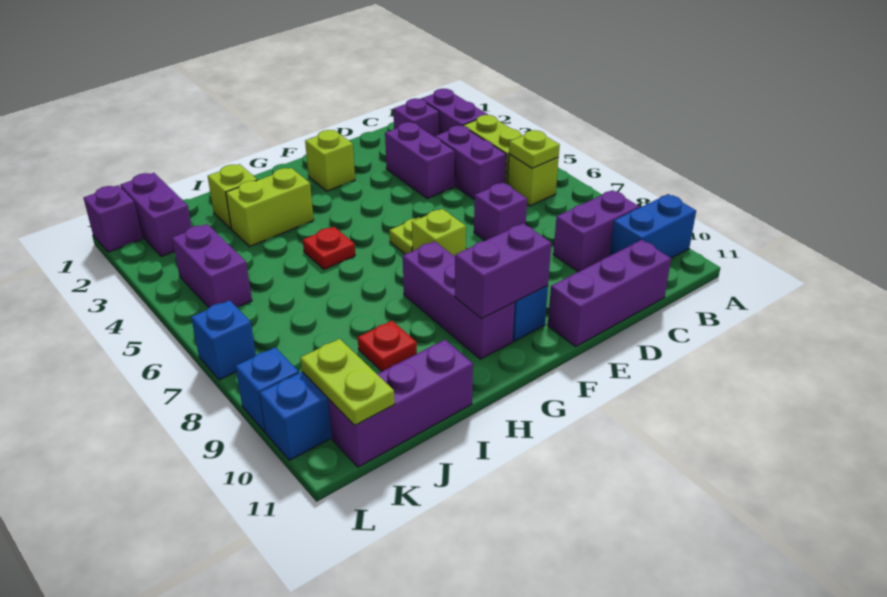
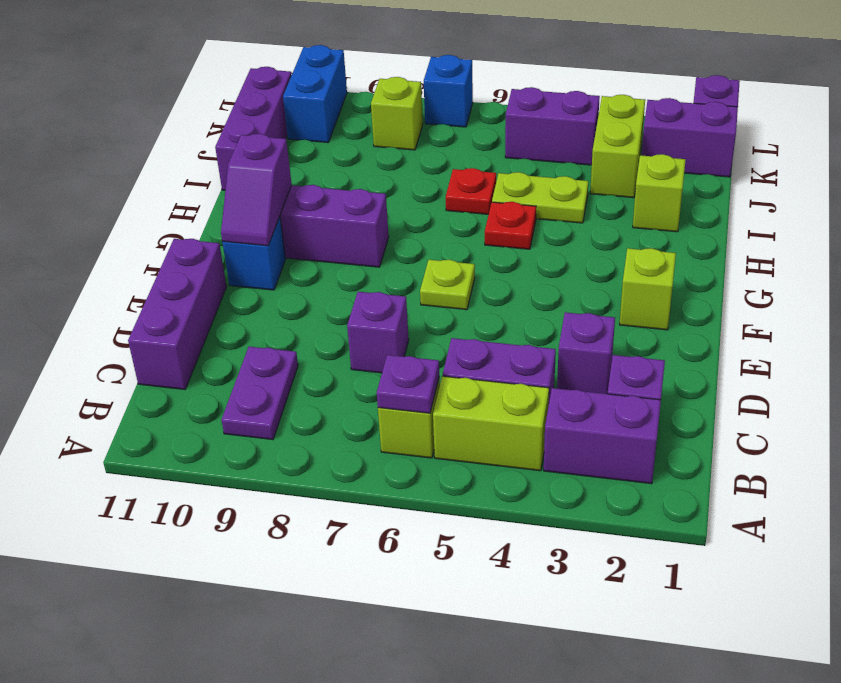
blue brick A10:B10 level 1 -> none
lime plate B6 level 2 -> purple plate B6 level 2
purple brick B9:C9 level 1 -> purple plate B9:C9 level 1
purple brick D3:D4 level 1 -> purple brick D3 level 1
lime brick F7 level 1 -> lime brick K8 level 1
purple brick F10:G10 level 2 -> purple slope F10:G10 level 2 top G
lime brick H3:I3 level 1 -> lime brick J3:K3 level 1
red plate I9 level 1 -> red plate I6 level 1
lime plate K10:K11 level 2 -> lime plate I4:I5 level 1
blue brick L9 level 1 -> none

